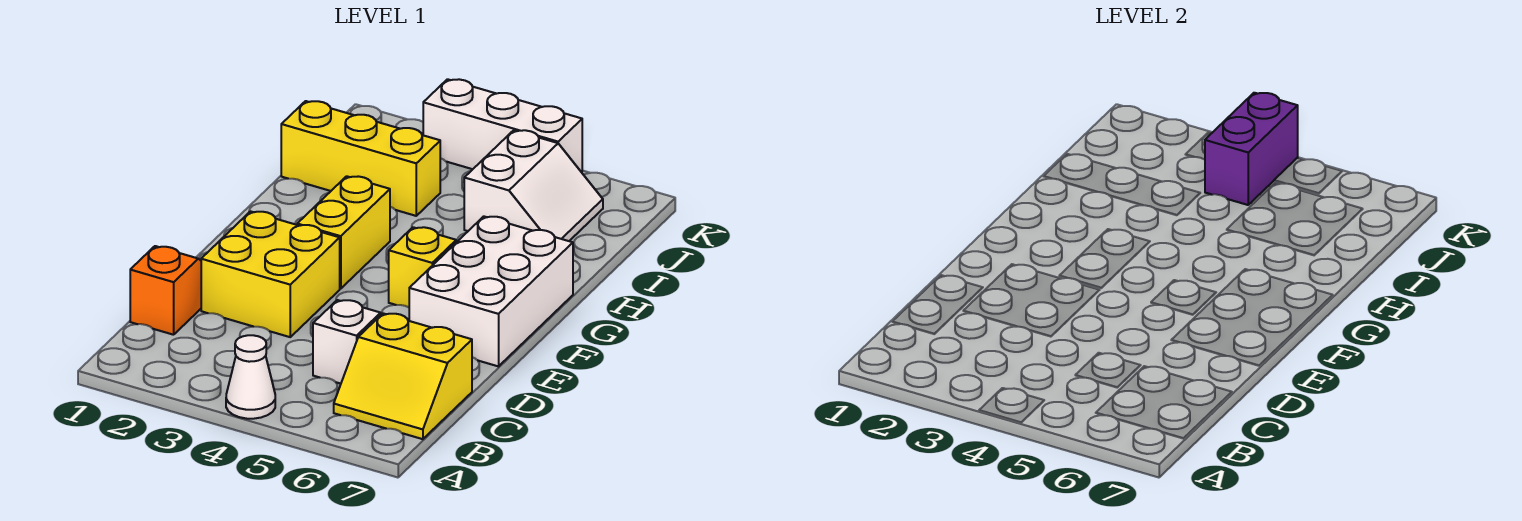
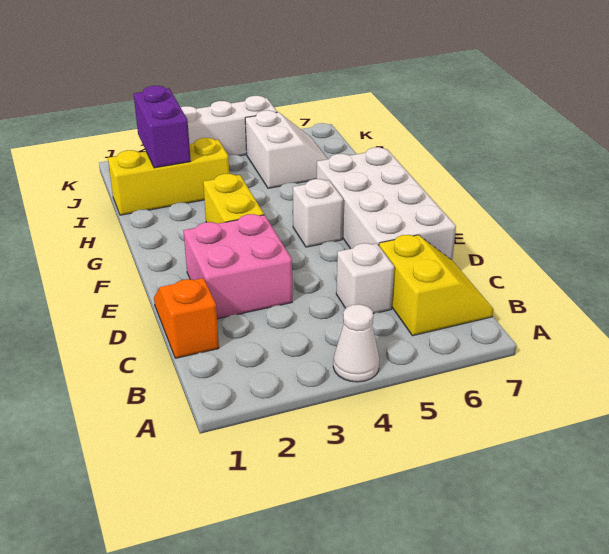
yellow slope B6:C7 level 1 top C -> yellow slope B6:C7 level 1 top 6
yellow brick D2:E3 level 1 -> pink brick D2:E3 level 1
white brick E6:G7 level 1 -> white brick D6:G7 level 1
yellow brick F5 level 1 -> white brick F5 level 1
purple brick J4:K4 level 2 -> purple brick I2:J2 level 2

